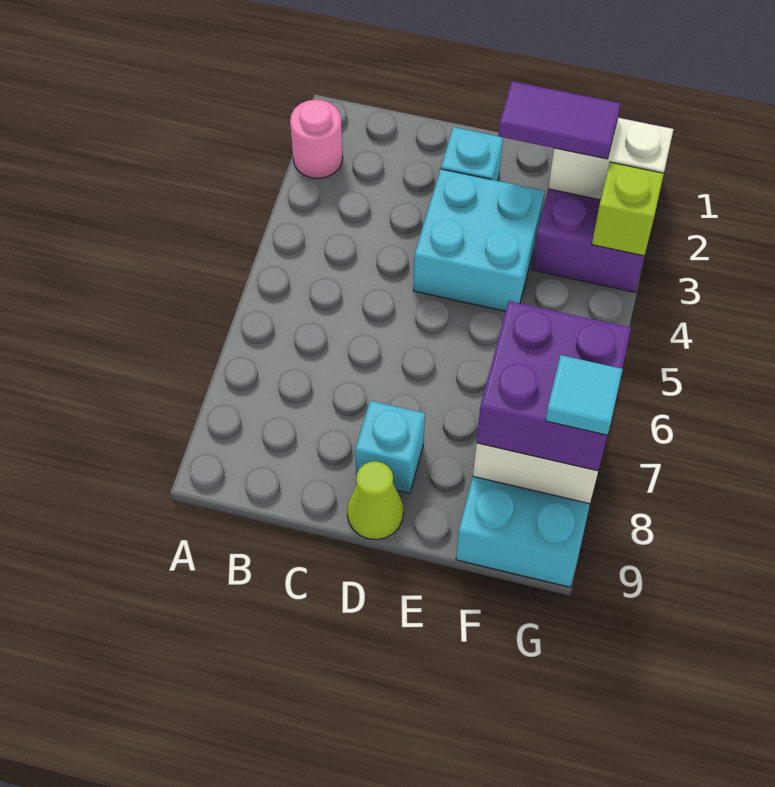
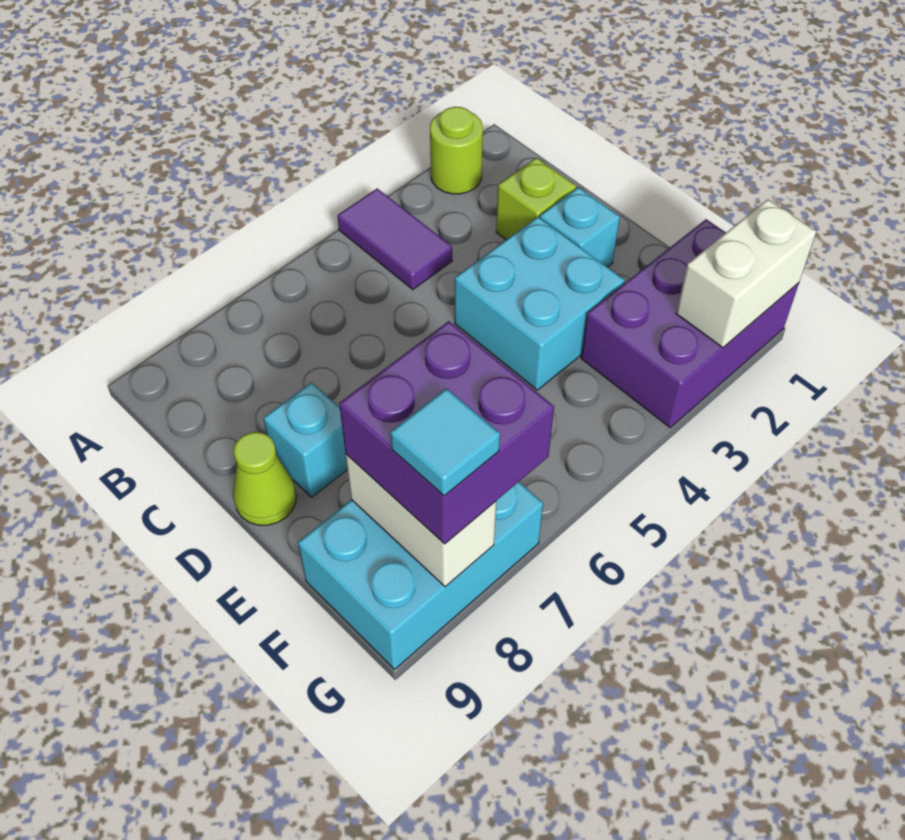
pink round brick A2 level 1 -> lime round brick A2 level 1
purple tile E2:F2 level 3 -> purple tile A4:B4 level 1
white brick F2:G2 level 2 -> white brick G1:G2 level 2
lime brick G3 level 2 -> lime brick C2 level 1

